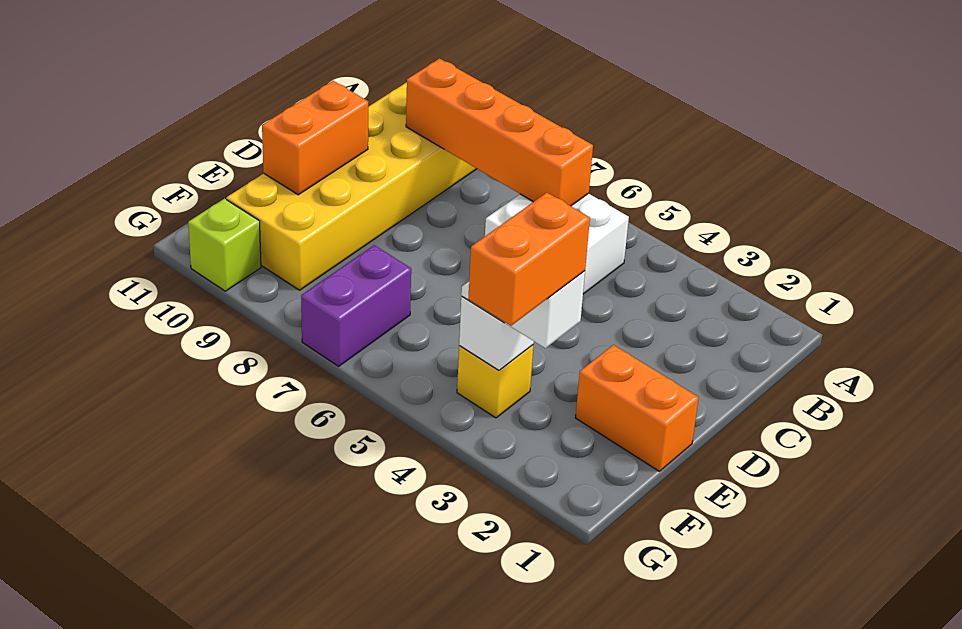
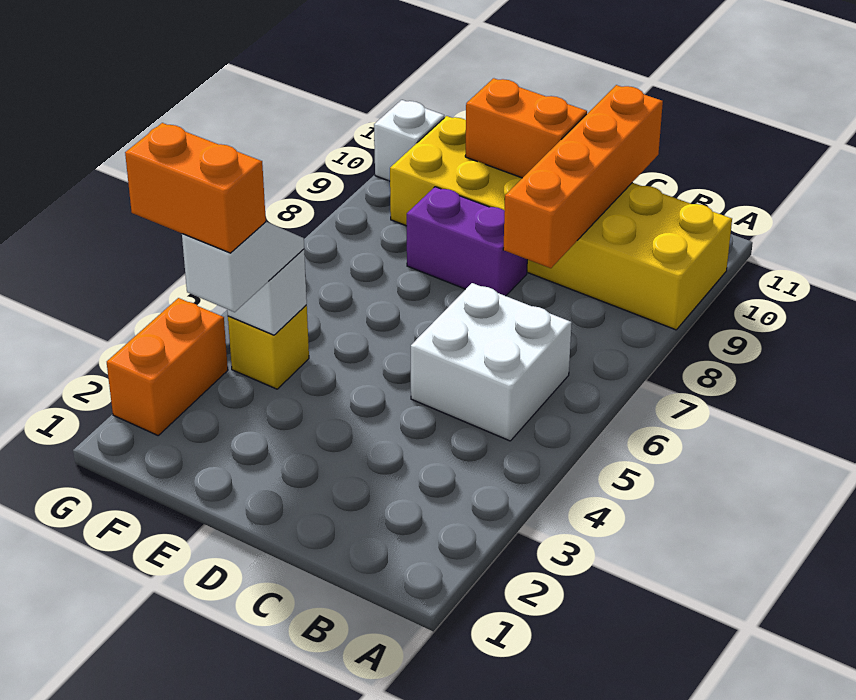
orange brick B6:B9 level 2 -> orange brick C8:C11 level 2
orange brick E1:E2 level 1 -> orange brick G2:G3 level 1
purple brick F7:G7 level 1 -> purple brick D8:E8 level 1
lime brick G10 level 1 -> white brick G10 level 1

